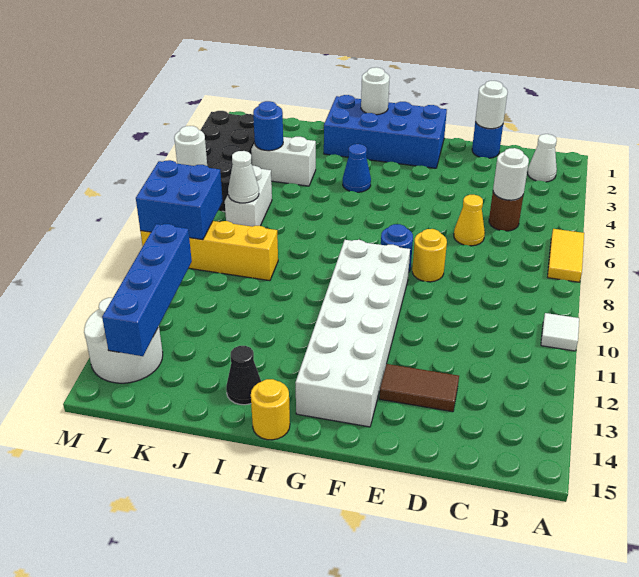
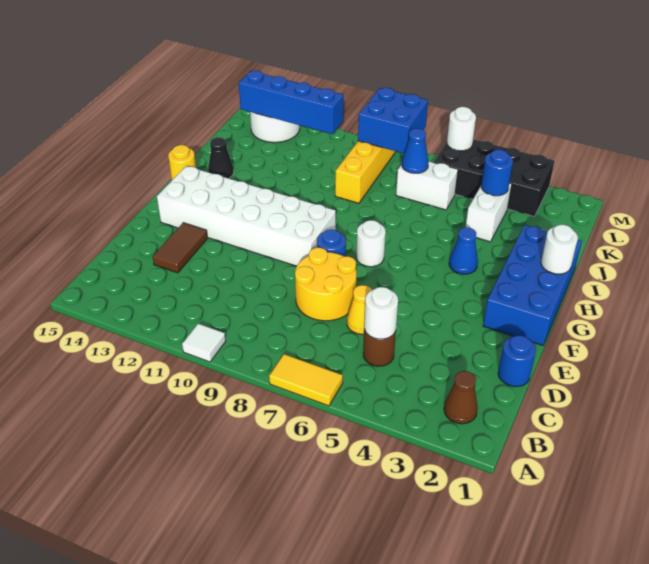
white cone B2 level 1 -> brown cone B2 level 1
white round brick D1 level 2 -> white round brick G7 level 1
yellow round brick E8 level 1 -> yellow round brick D7:E8 level 1
white cone K7 level 2 -> blue cone K7 level 2

